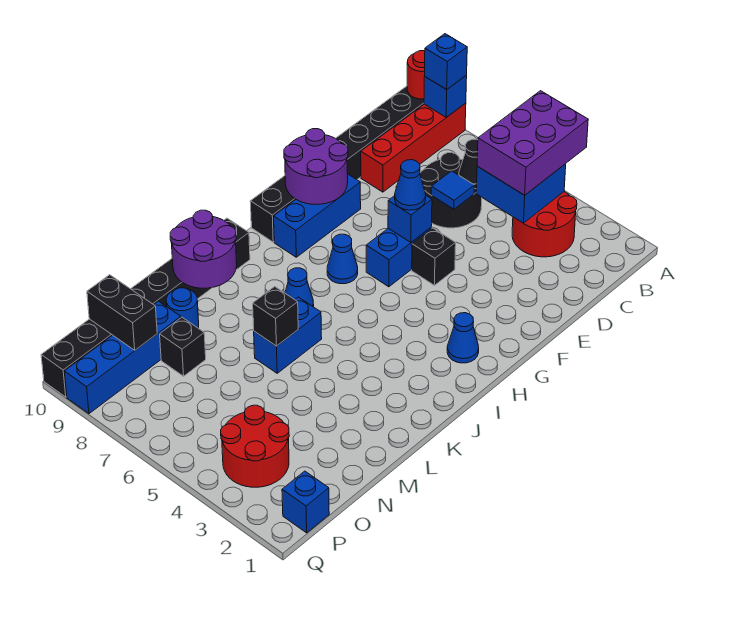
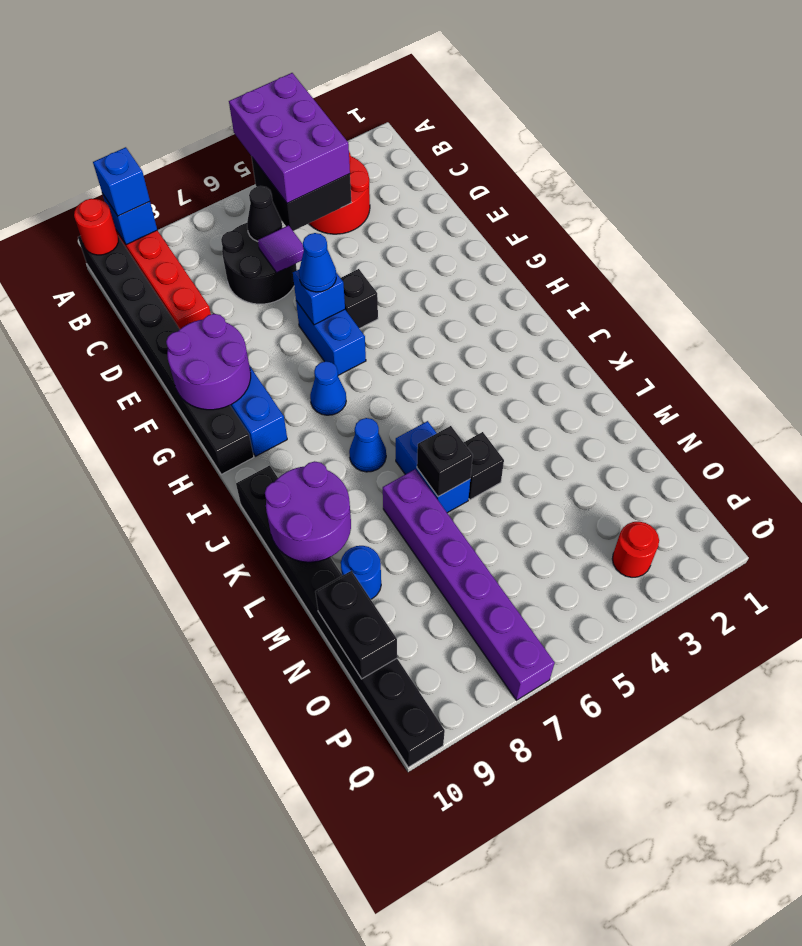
blue brick B4:C5 level 2 -> black brick B4:C5 level 2
blue tile D6 level 2 -> purple tile D6 level 2
blue cone H2 level 1 -> none
none -> purple brick L7:Q7 level 1
black brick N8 level 1 -> black brick L5 level 1
blue brick N9:Q9 level 1 -> none
red round brick O3:P4 level 1 -> red round brick P3 level 1
black brick O9:O10 level 2 -> black brick N10:O10 level 2
blue brick P1 level 1 -> none

